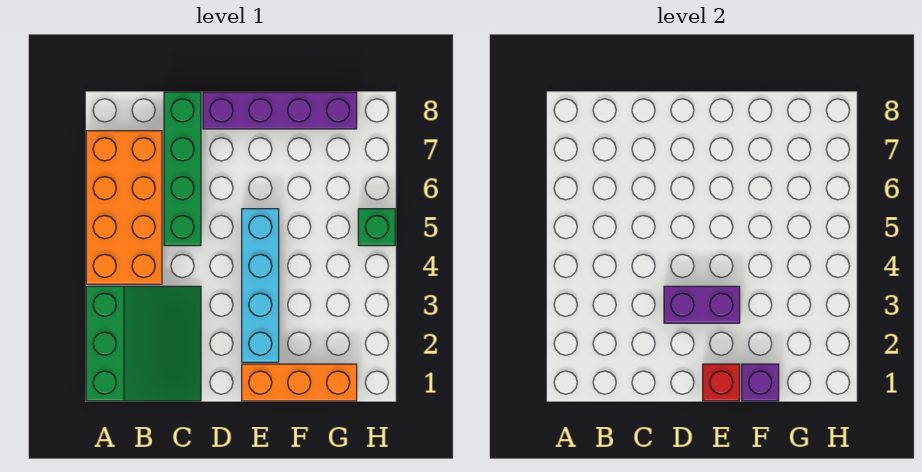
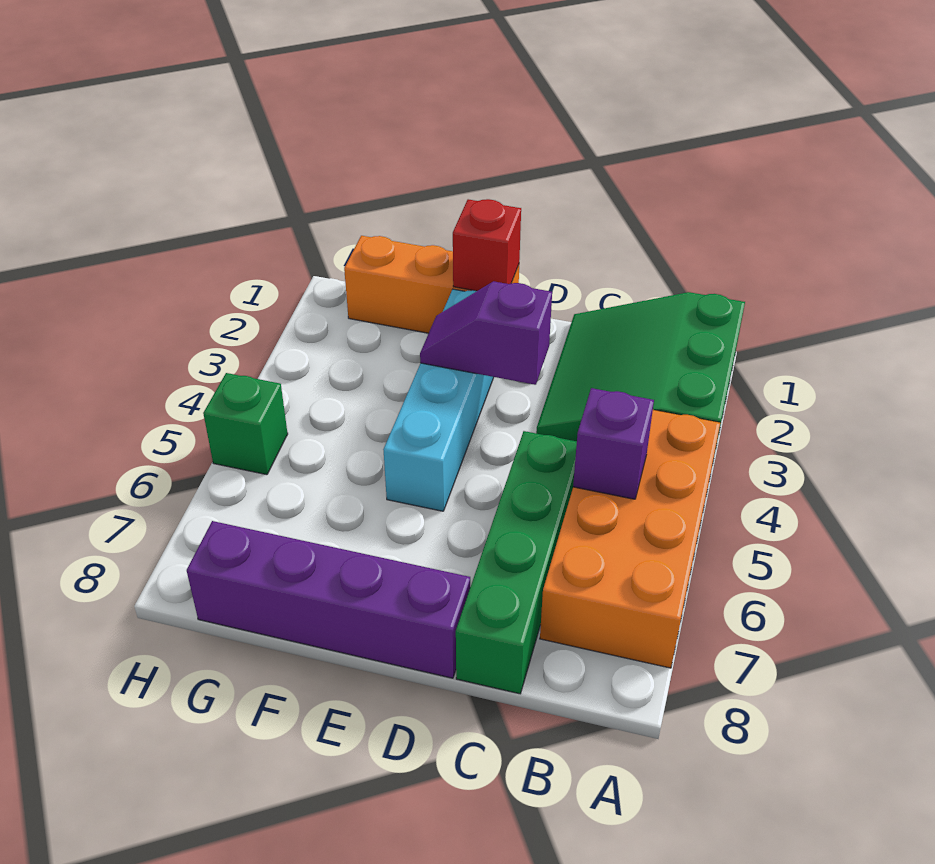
purple brick D3:E3 level 2 -> purple slope D3:E3 level 2 top D
purple brick F1 level 2 -> purple brick B5 level 2

